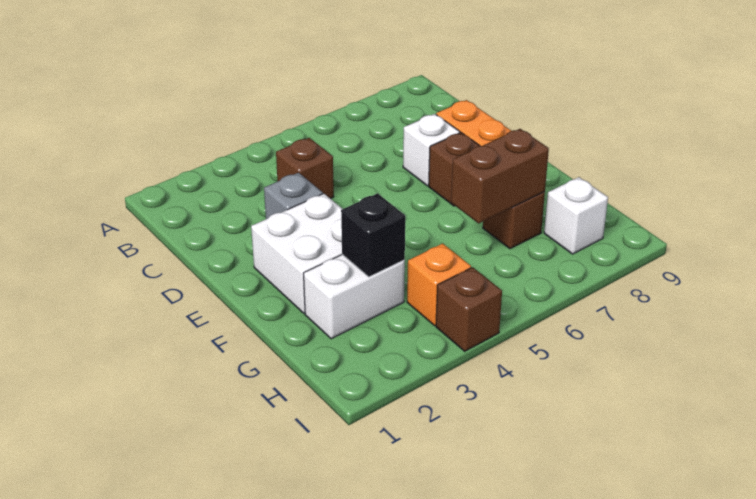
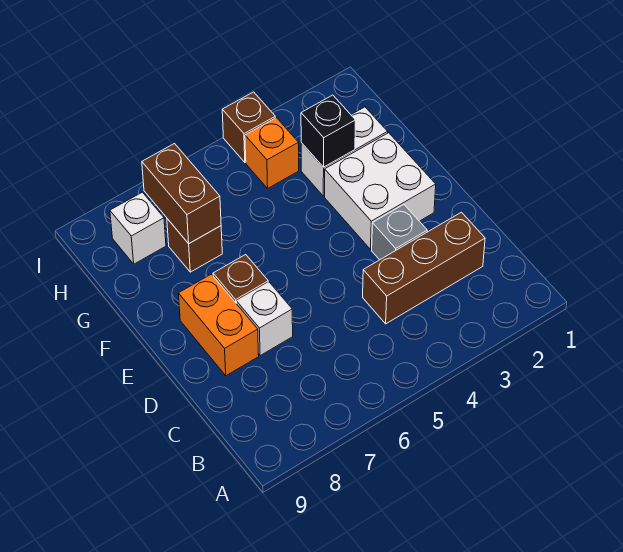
brown brick C4 level 1 -> brown brick C2:C4 level 1
brown brick G6:G7 level 2 -> brown brick G7:H7 level 2

